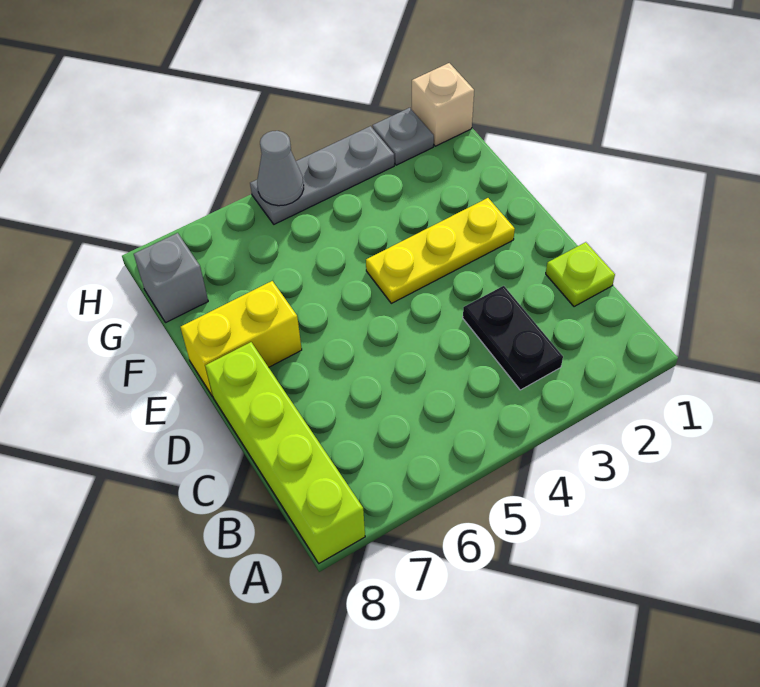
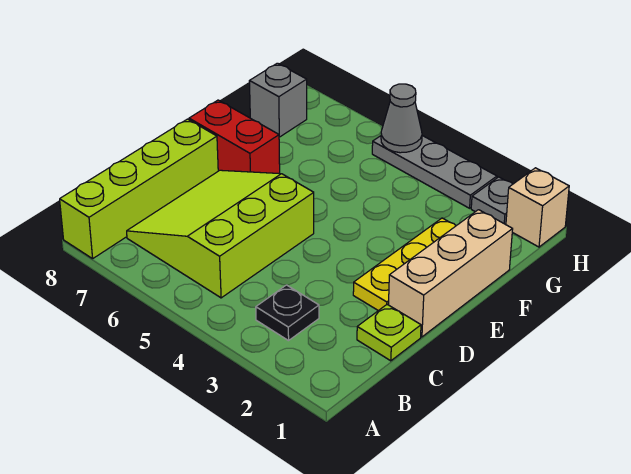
black plate B3:C3 level 1 -> black plate B3 level 1
none -> lime slope B5:D7 level 1 top 5
none -> tan brick D1:F1 level 1
yellow plate E2:E4 level 1 -> yellow plate D2:F2 level 1
yellow brick E7:E8 level 1 -> red brick E7:E8 level 1

